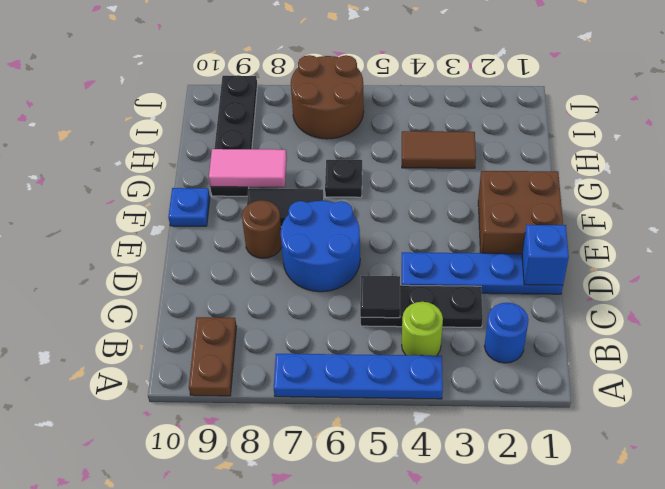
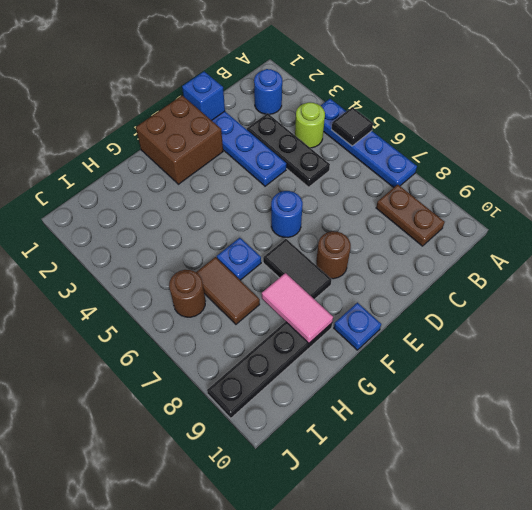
brown plate A9:B9 level 1 -> brown plate B8:B9 level 1
black tile C5 level 2 -> black tile A5 level 2
blue round brick D6:E7 level 1 -> blue round brick E6 level 1
black plate G6 level 1 -> blue plate G6 level 1
brown tile H3:H4 level 1 -> brown tile H6:H7 level 1
brown round brick I6:J7 level 1 -> brown round brick I6 level 1

